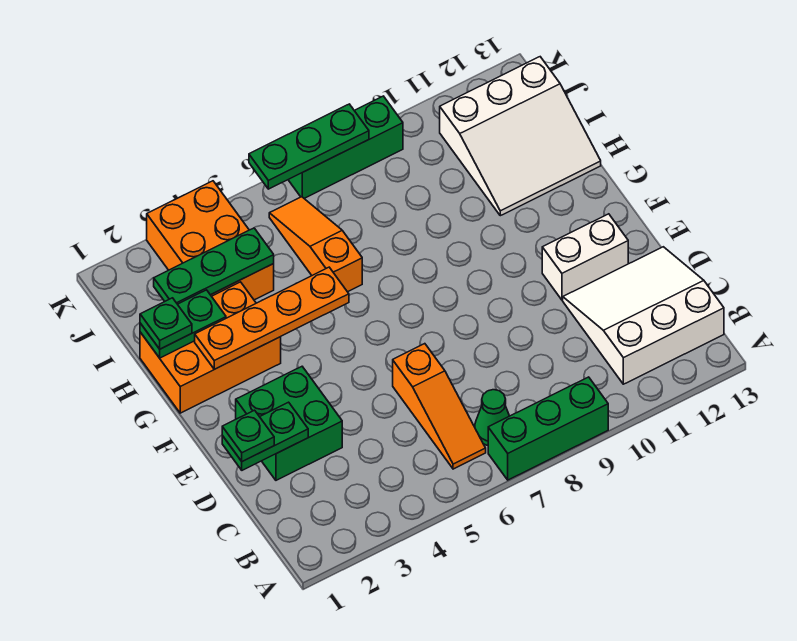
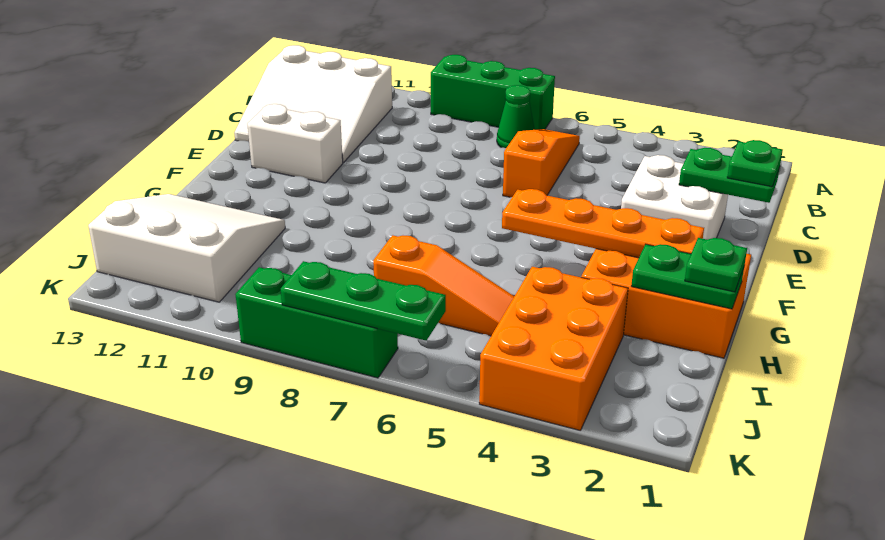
green brick D2:E3 level 1 -> white brick D2:E3 level 1
orange slope H6:J6 level 1 top H -> orange slope I5:I7 level 1 top 7
green plate I2:I4 level 2 -> none

